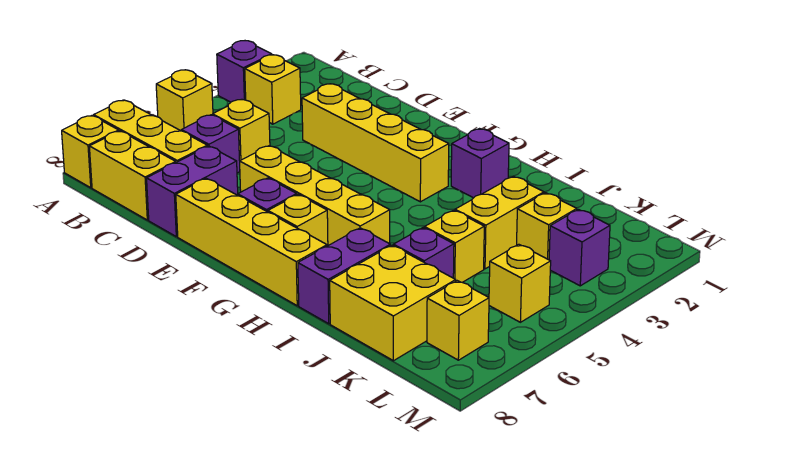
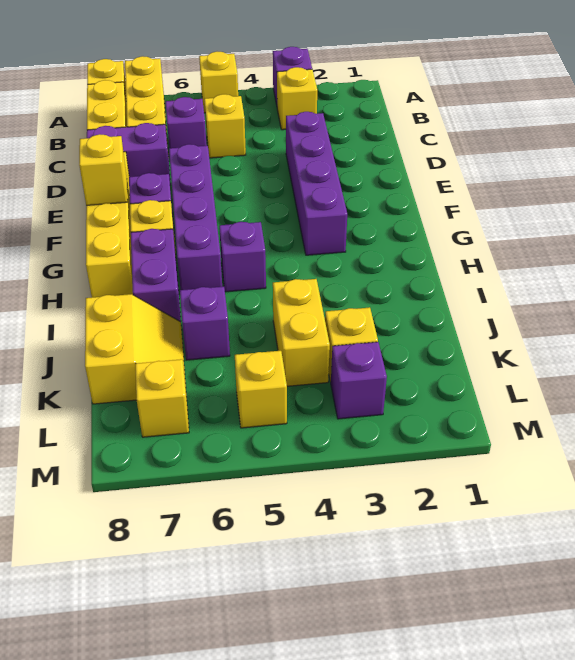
yellow brick D3:G3 level 1 -> purple brick D3:G3 level 1
yellow brick E6:H6 level 1 -> purple brick E6:H6 level 1
purple brick H2 level 1 -> purple brick H5 level 1
purple brick I7:I8 level 1 -> purple brick H7:I7 level 1
yellow brick J3:J4 level 1 -> yellow brick J4:K4 level 1
yellow brick J5 level 1 -> yellow brick F8 level 2
yellow brick J7:K8 level 1 -> yellow slope J7:K8 level 1 top 8

